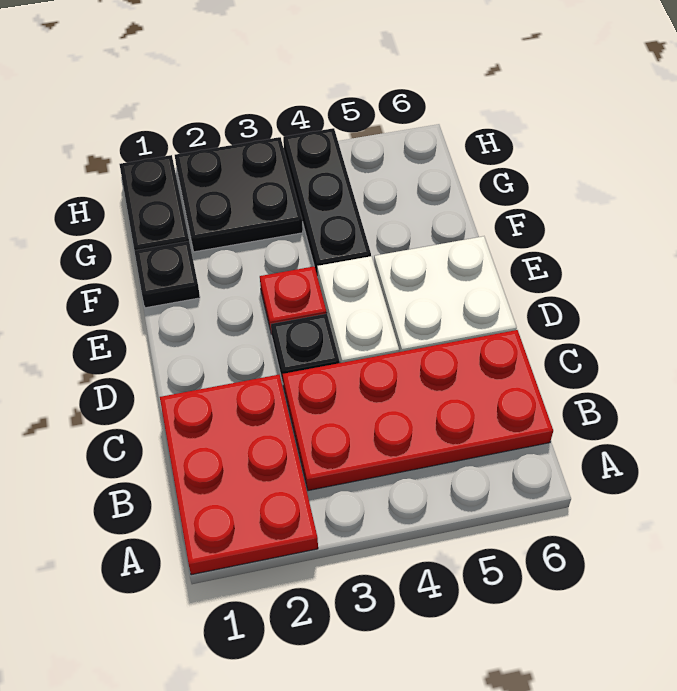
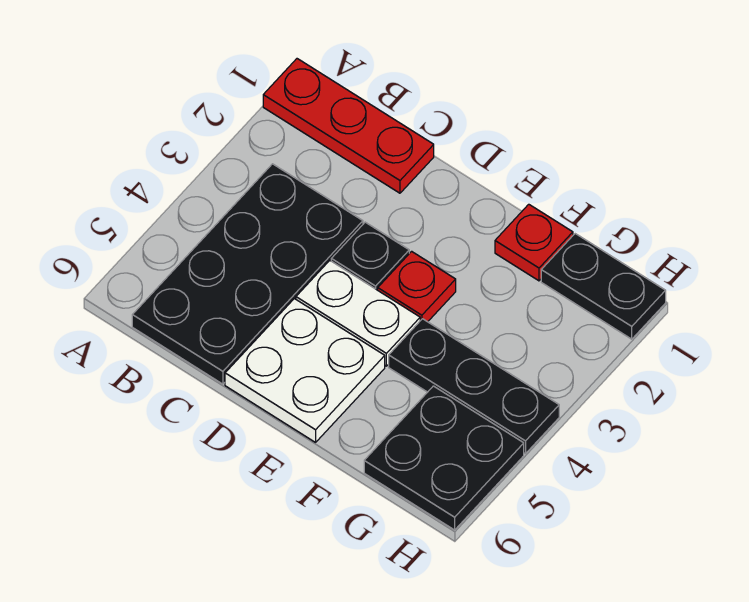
red plate A1:C2 level 1 -> red plate A1:C1 level 1
red plate B3:C6 level 1 -> black plate B3:C6 level 1
black plate F1 level 1 -> red plate F1 level 1
black plate G2:H3 level 1 -> black plate G5:H6 level 1

